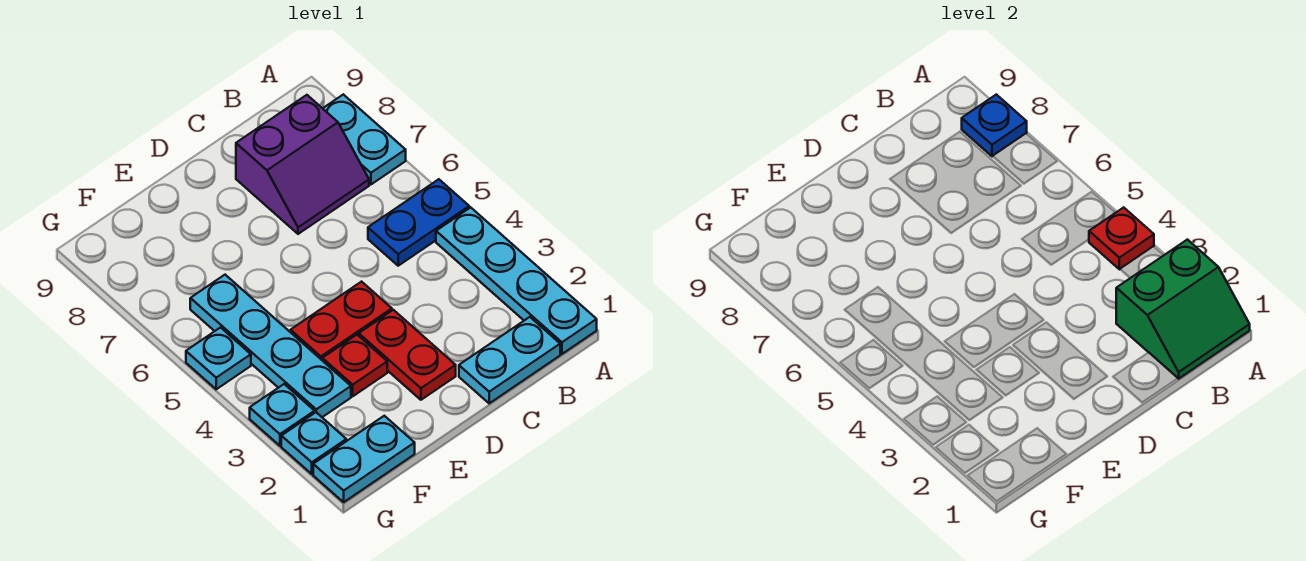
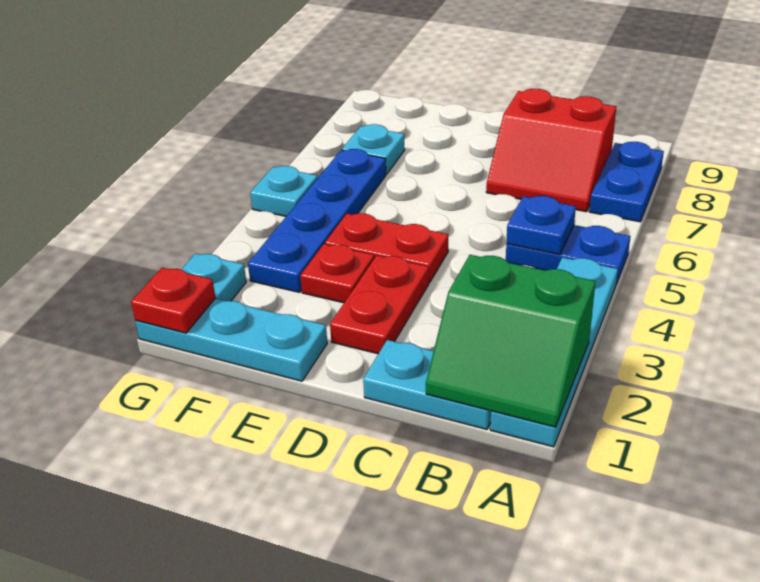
red plate A4 level 2 -> red plate G1 level 2
cyan plate A7:A8 level 1 -> blue plate A7:A8 level 1
blue plate A8 level 2 -> blue plate B5 level 2
purple slope B7:C8 level 1 top 8 -> red slope B7:C8 level 1 top 8
cyan plate F1:G1 level 1 -> cyan plate E1:G1 level 1
cyan plate F3:F6 level 1 -> blue plate F3:F6 level 1
cyan plate G3 level 1 -> cyan plate F7 level 1

